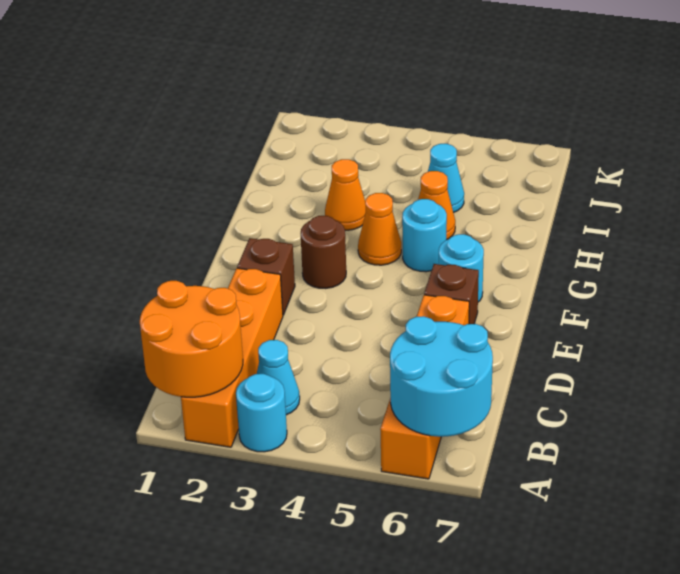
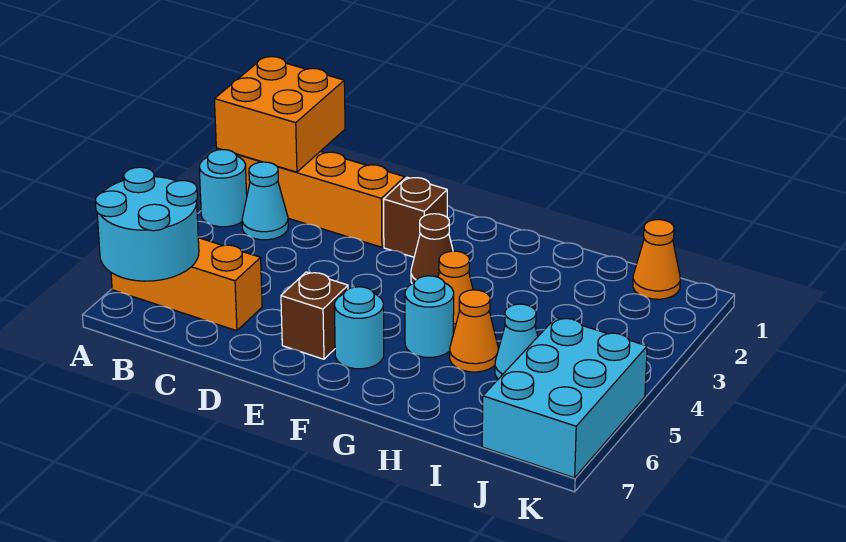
orange round brick A1:B2 level 2 -> orange brick A1:B2 level 2
orange brick A6:D6 level 1 -> orange brick A6:C6 level 1
brown round brick F3 level 1 -> brown cone F3 level 1
orange cone H3 level 1 -> orange cone J1 level 1
none -> cyan brick J5:K7 level 1

